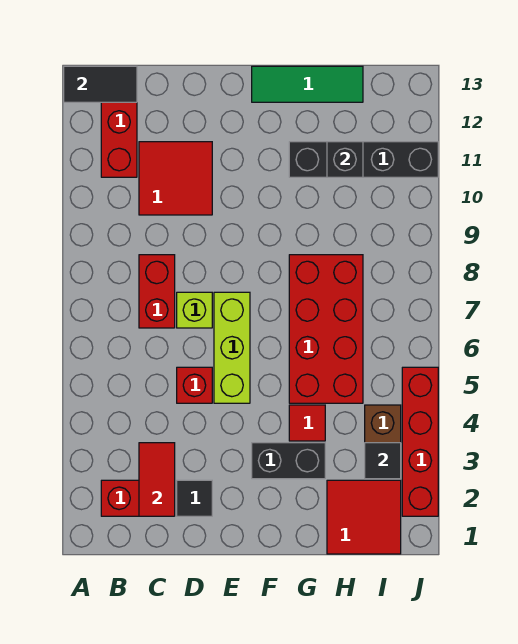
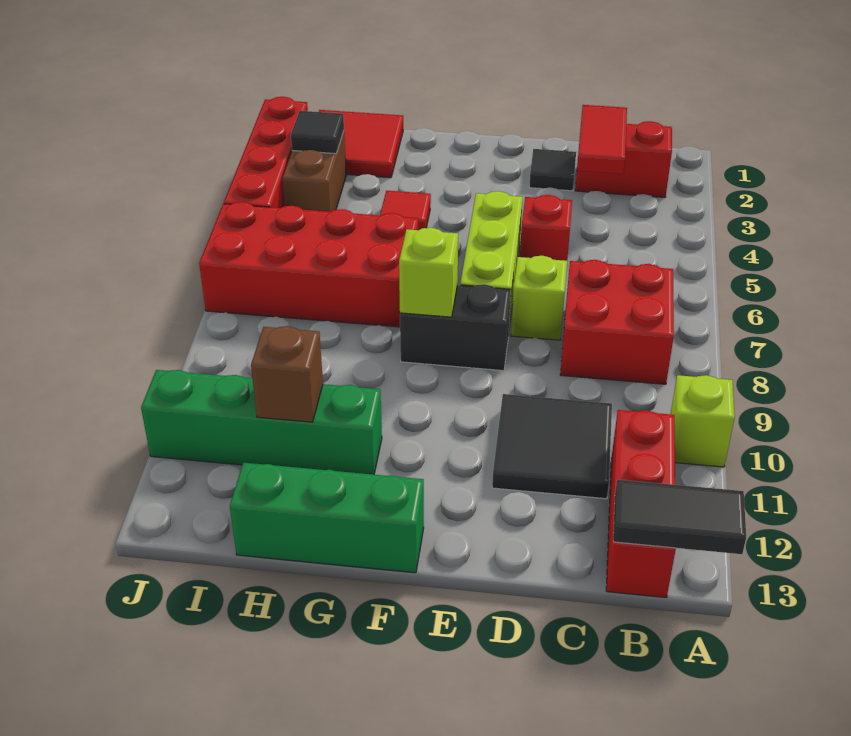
none -> lime brick A10 level 1
red brick C7:C8 level 1 -> red brick B7:C8 level 1
red tile C10:D11 level 1 -> black tile C10:D11 level 1
black brick F3:G3 level 1 -> black brick E8:F8 level 1
none -> lime brick F8 level 2
green tile F13:H13 level 1 -> green brick F13:H13 level 1
red brick G5:H8 level 1 -> red brick G6:J7 level 1
black brick G11:J11 level 1 -> green brick G11:J11 level 1
black brick H11 level 2 -> brown brick H11 level 2

